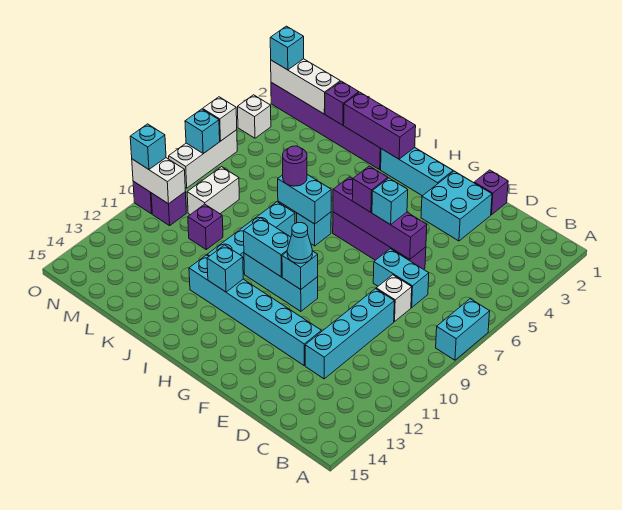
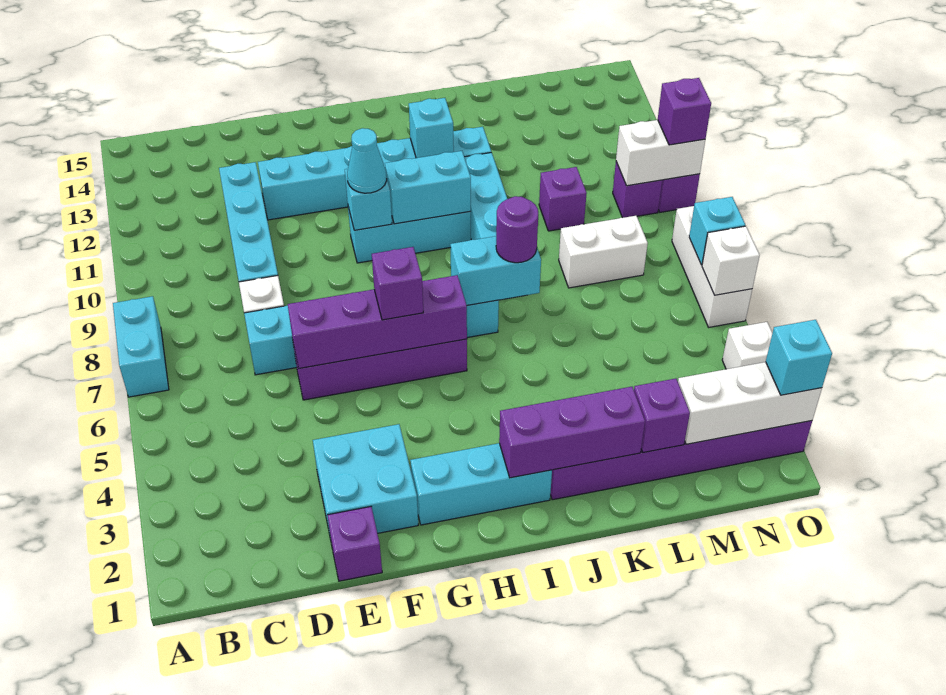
cyan brick F6 level 3 -> none
white brick M8:M9 level 1 -> white brick L8:M8 level 1
cyan brick O10 level 3 -> purple brick O10 level 3

